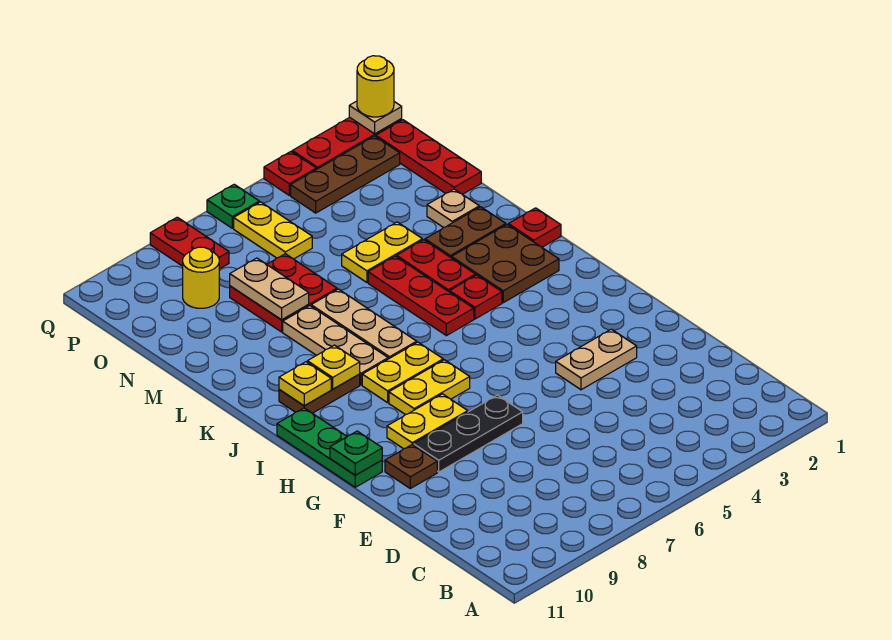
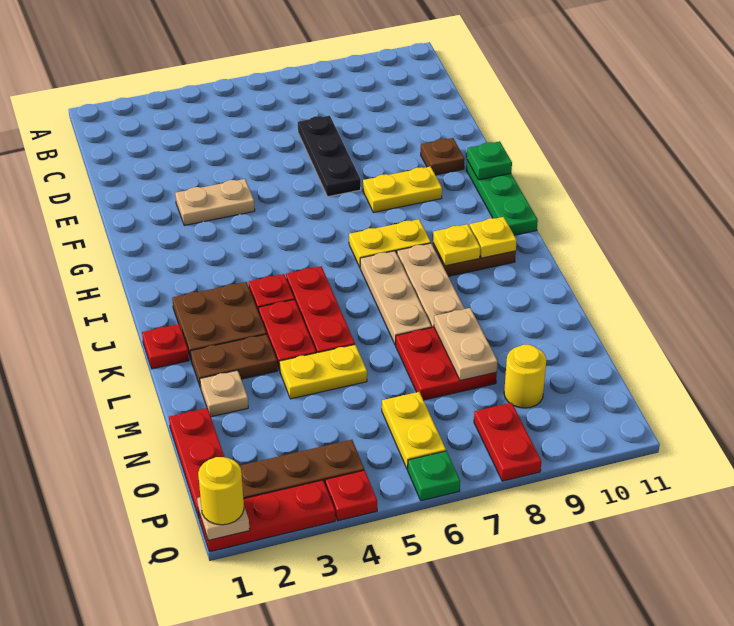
black plate F7:F9 level 1 -> black plate D7:F7 level 1
yellow plate H7:H8 level 1 -> none

